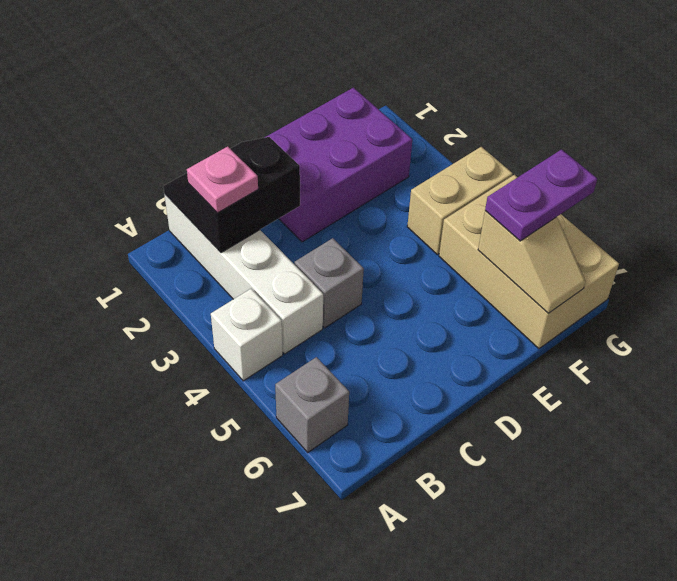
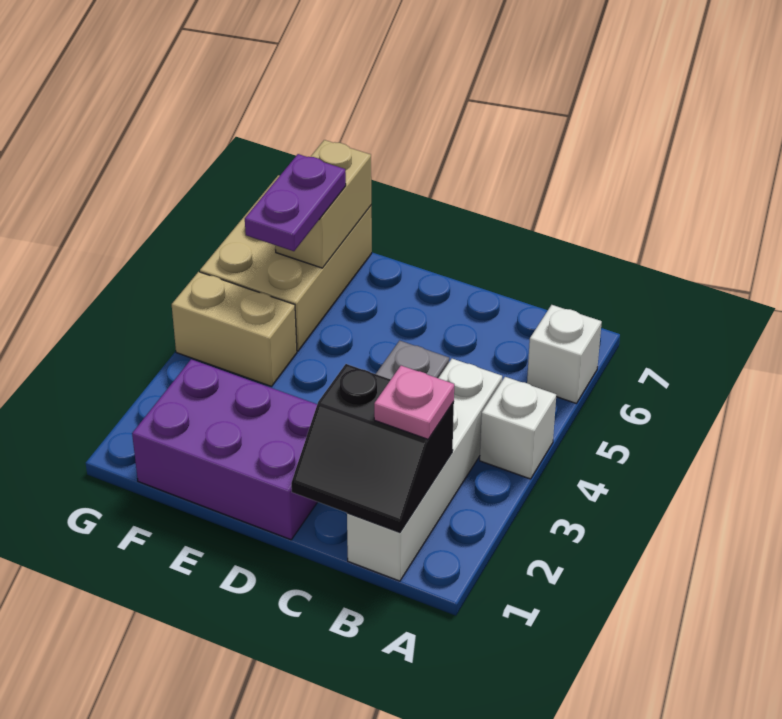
grey brick A6 level 1 -> white brick A6 level 1
tan slope F6:F7 level 2 top 6 -> tan brick F6:F7 level 2
purple plate F6:G6 level 3 -> purple plate F5:F6 level 3

